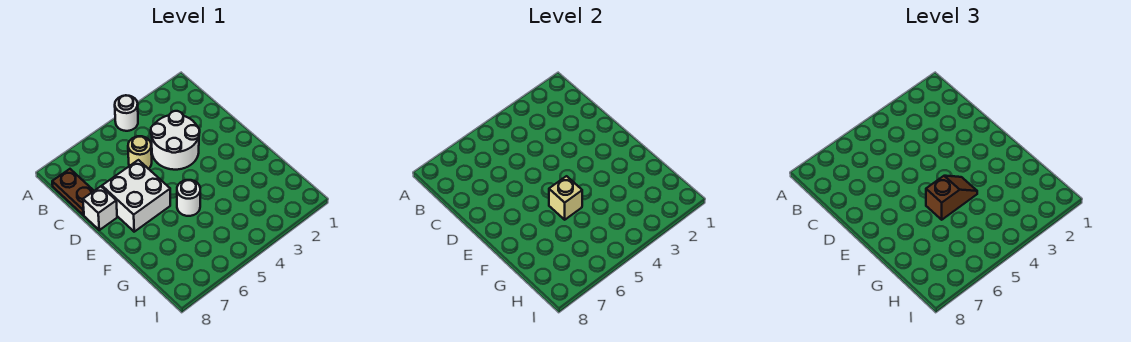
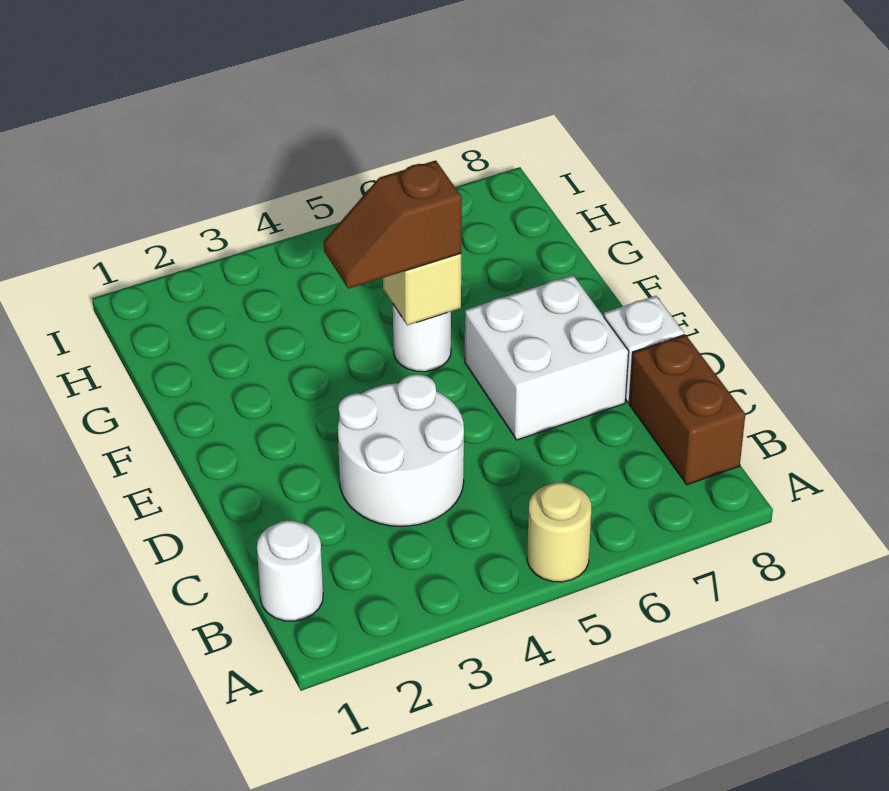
white round brick A4 level 1 -> white round brick B1 level 1
brown plate B8:C8 level 1 -> brown brick B8:C8 level 1
tan round brick C5 level 1 -> tan round brick A5 level 1

